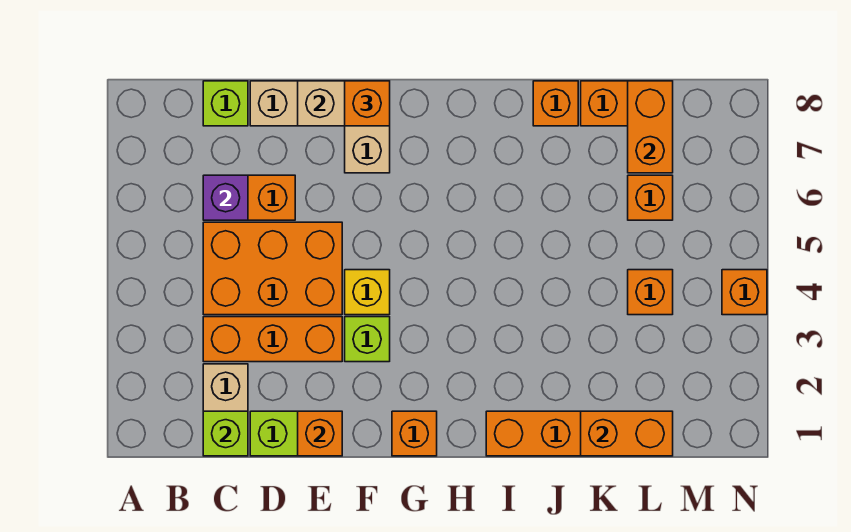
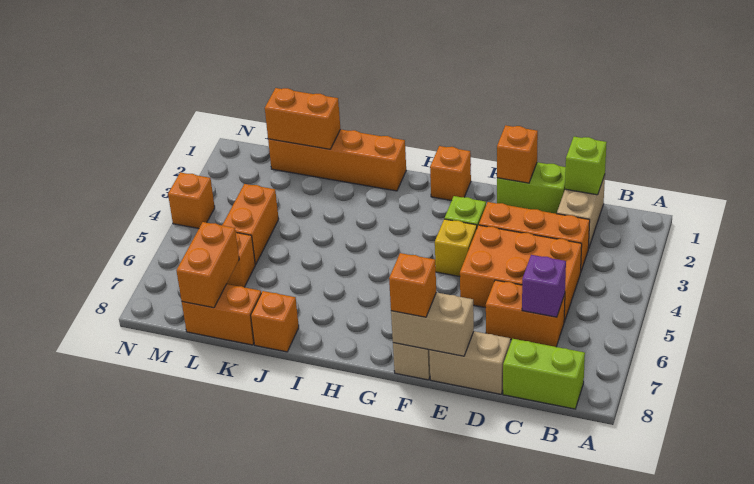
lime brick C8 level 1 -> lime brick B8:C8 level 1
orange brick L4 level 1 -> orange brick L4:L5 level 1

